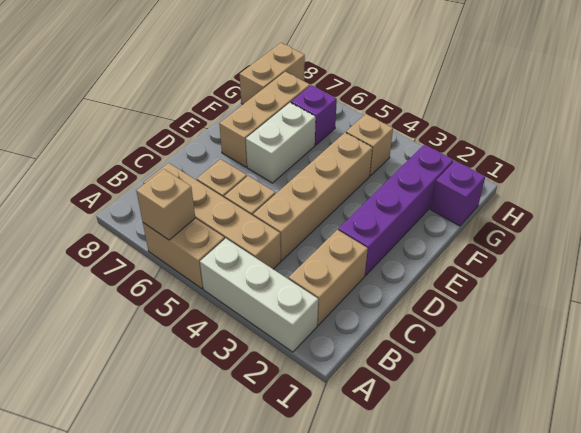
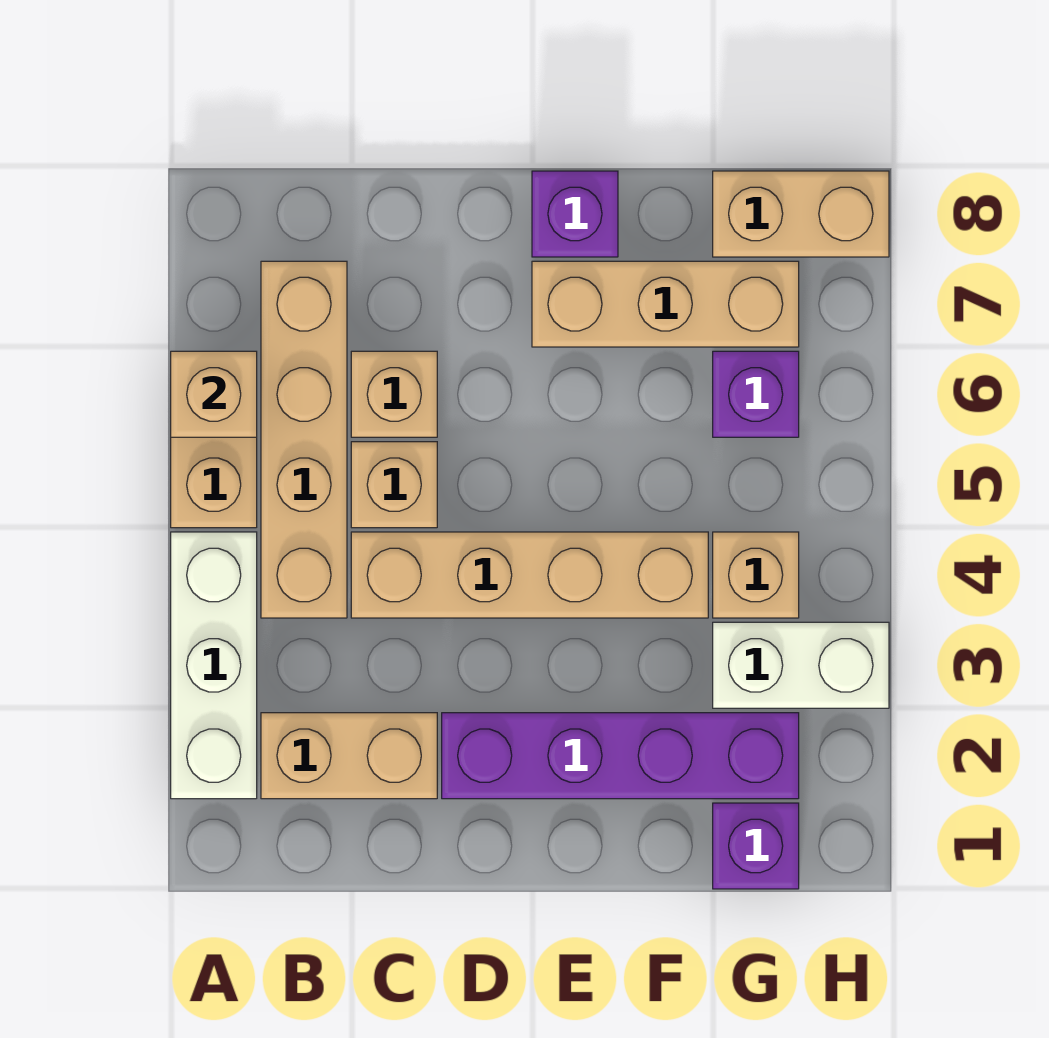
white brick E6:F6 level 1 -> white brick G3:H3 level 1
none -> purple brick E8 level 1

